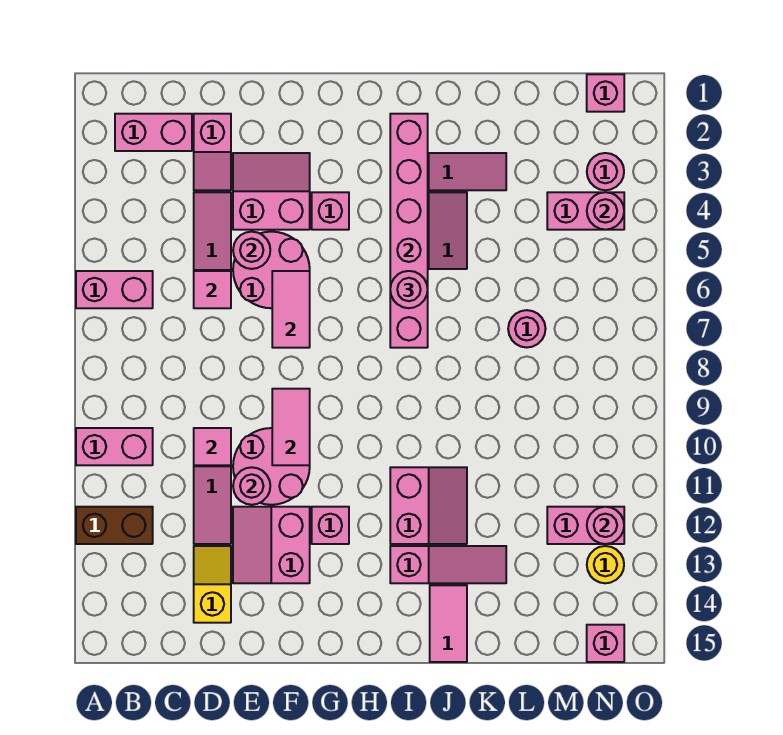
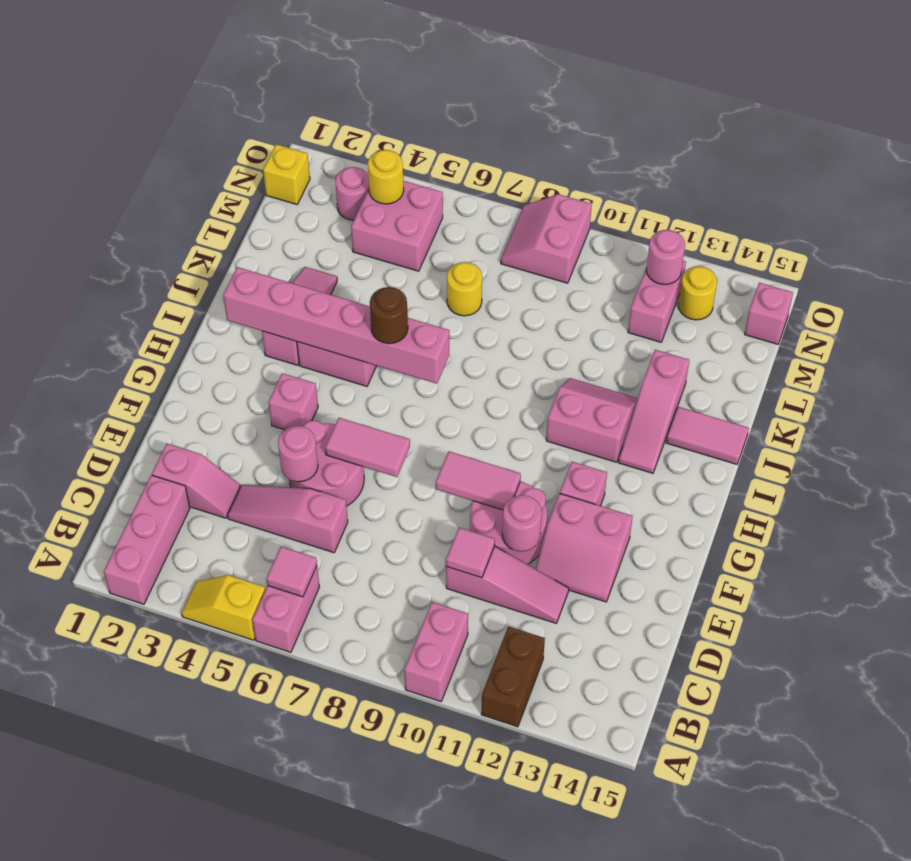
pink brick B2:C2 level 1 -> pink brick A2:C2 level 1
pink tile D6 level 2 -> pink tile B6 level 2
yellow slope D13:D14 level 1 top 14 -> yellow slope A4:A5 level 1 top 5
pink slope E3:F4 level 1 top 4 -> pink slope N8:O9 level 1 top 9
pink round brick I6 level 3 -> brown round brick I6 level 3
pink slope I13:K13 level 1 top I -> pink slope I13:K13 level 1 top K
pink round brick L7 level 1 -> yellow round brick L7 level 1
pink brick M4:N4 level 1 -> pink brick M4:N5 level 1
pink brick N1 level 1 -> yellow brick N1 level 1
pink round brick N4 level 2 -> yellow round brick N4 level 2

